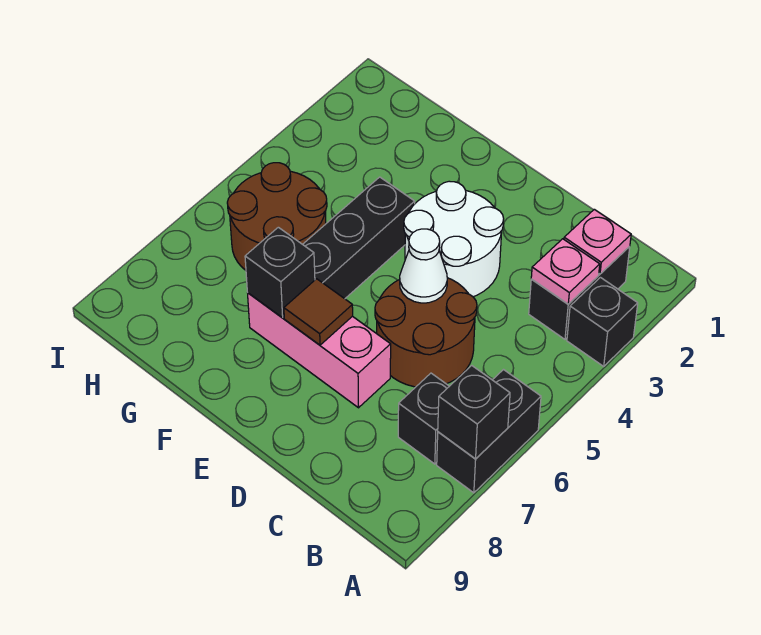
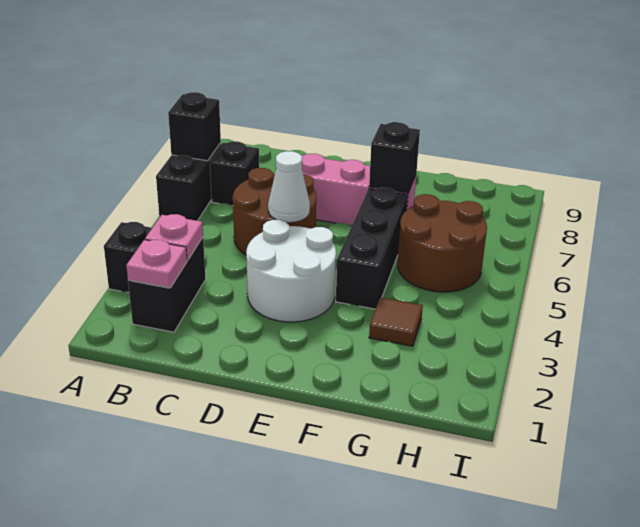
brown tile E7 level 2 -> brown tile G3 level 1

